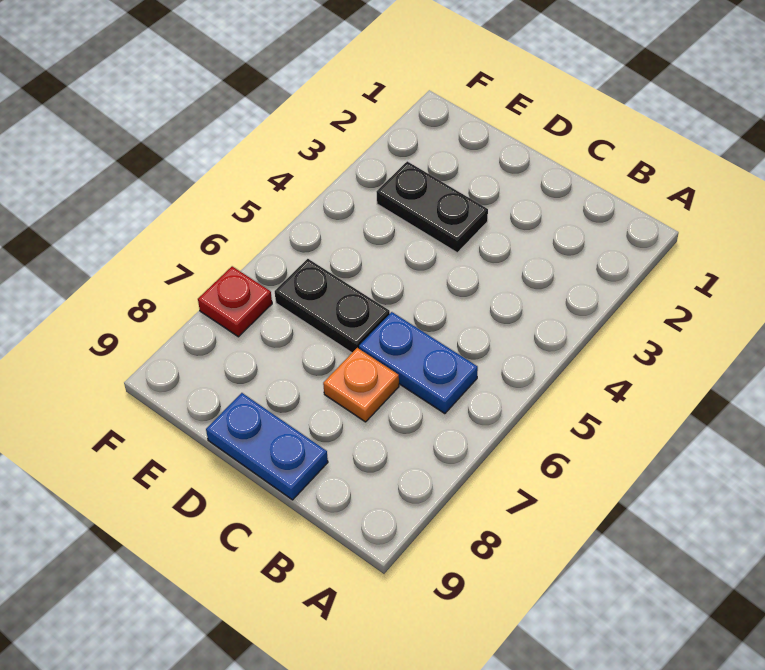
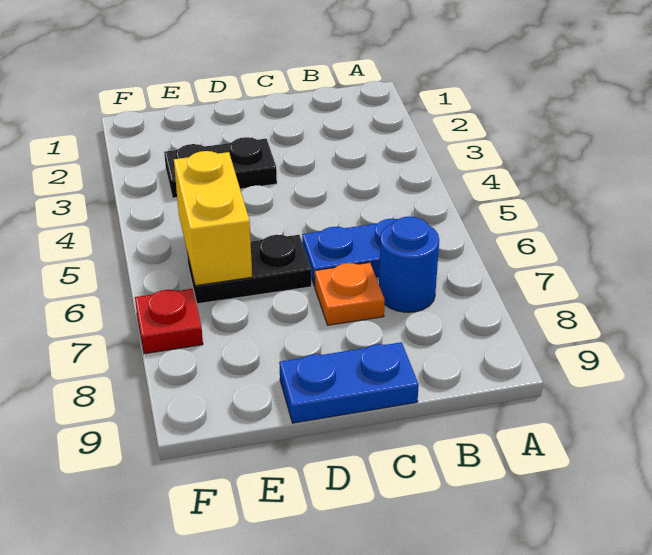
none -> blue round brick B7 level 1
none -> yellow brick E5:E6 level 2

